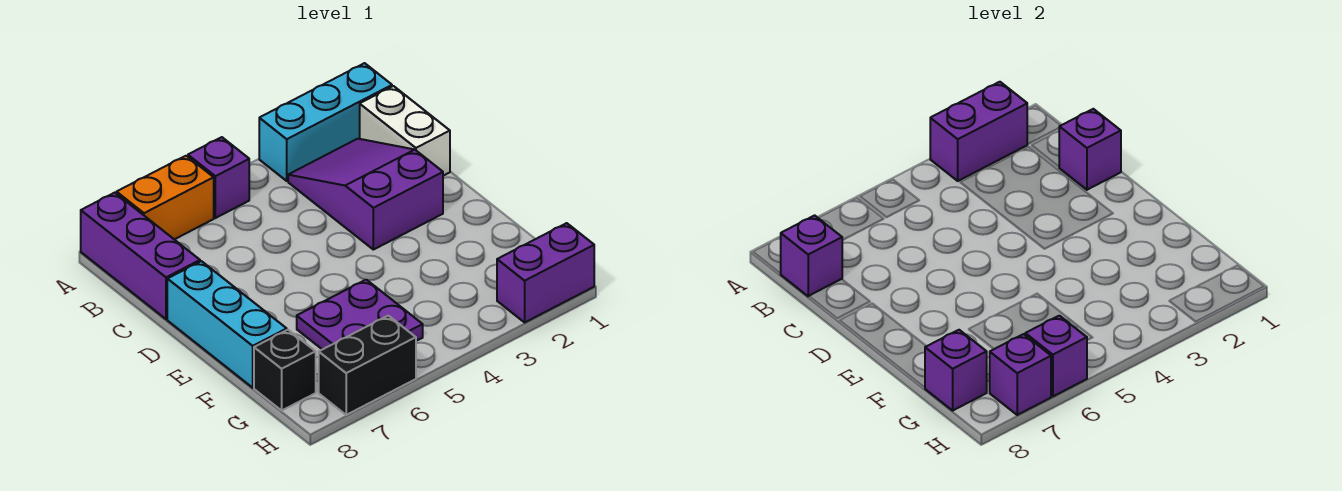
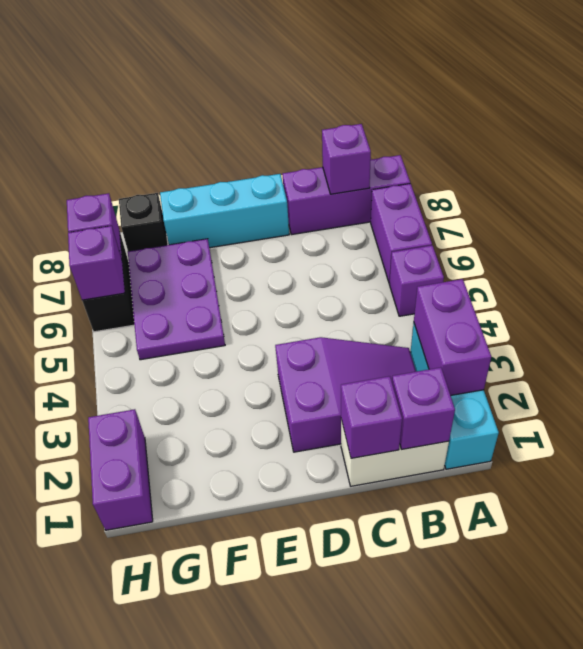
orange brick A6:A7 level 1 -> purple brick A6:A7 level 1
purple plate F5:G6 level 1 -> purple plate F5:G7 level 1
purple brick G8 level 2 -> purple brick B1 level 2

